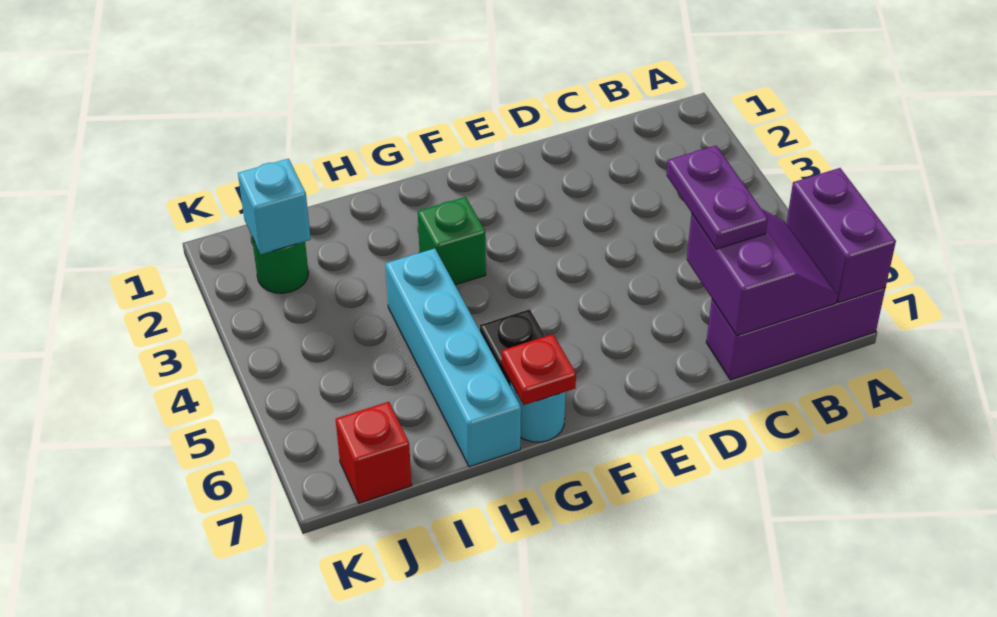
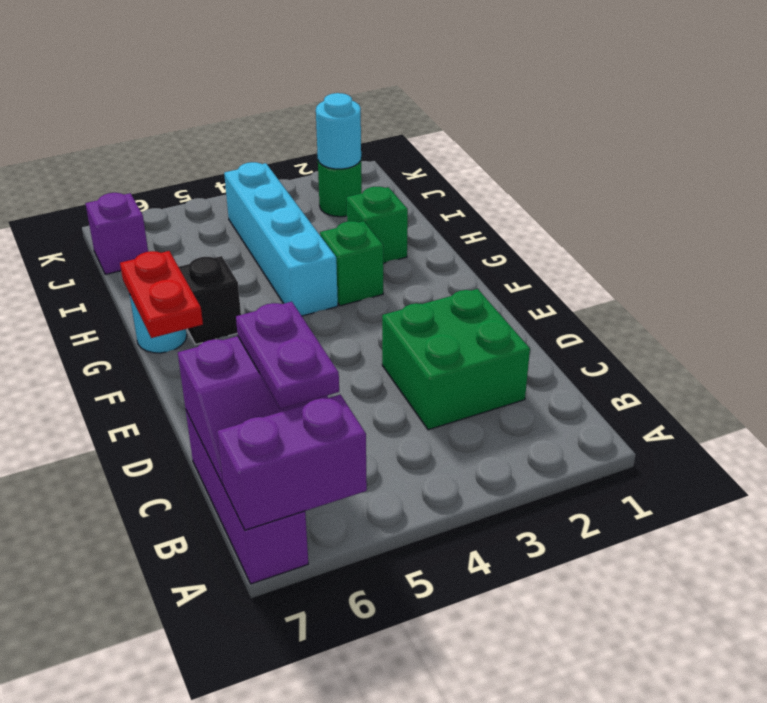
none -> green brick C2:D3 level 1
purple plate C5:C6 level 3 -> purple plate B6:C6 level 3
red plate G7 level 2 -> red plate F7:G7 level 2
none -> green brick H2 level 1
cyan brick H4:H7 level 1 -> cyan brick G4:J4 level 1
cyan brick J2 level 2 -> cyan round brick J2 level 2
red brick J7 level 1 -> purple brick J7 level 1

